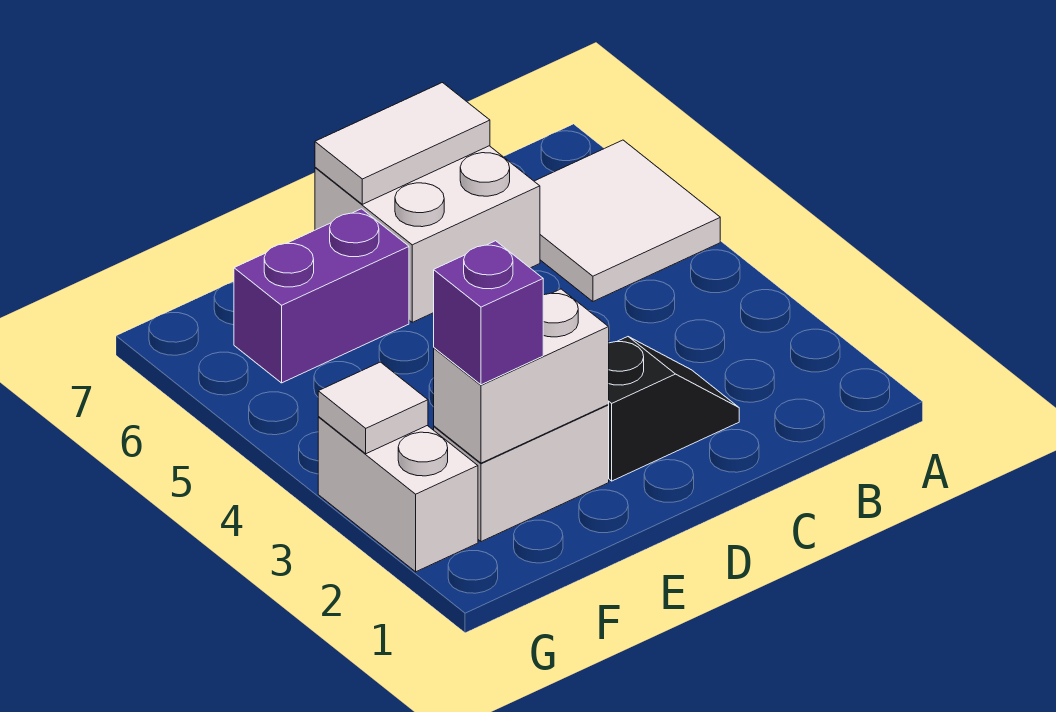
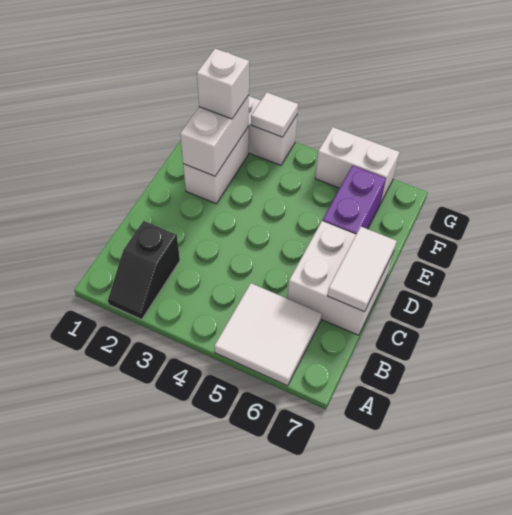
black slope C2:D2 level 1 top D -> black slope A2:B2 level 1 top B
purple brick F2 level 3 -> white brick F2 level 3
none -> white brick G5:G6 level 1

